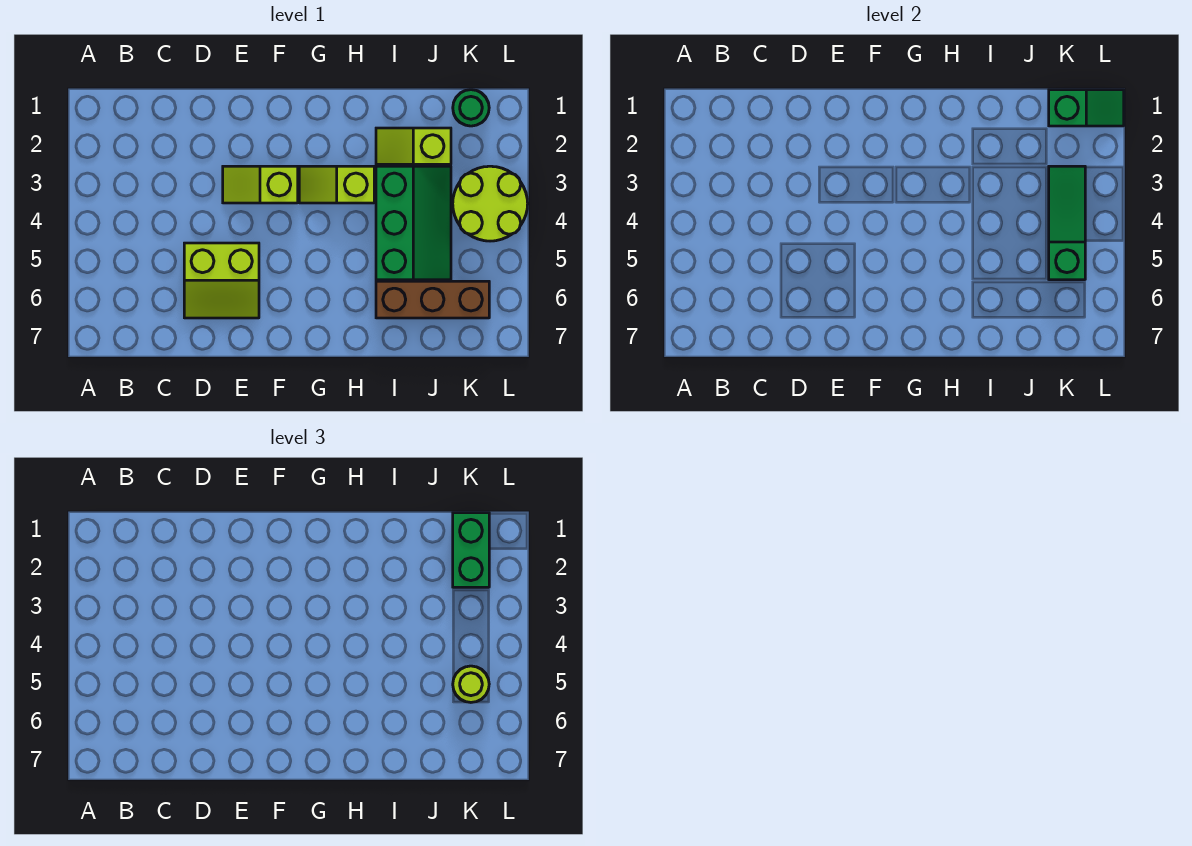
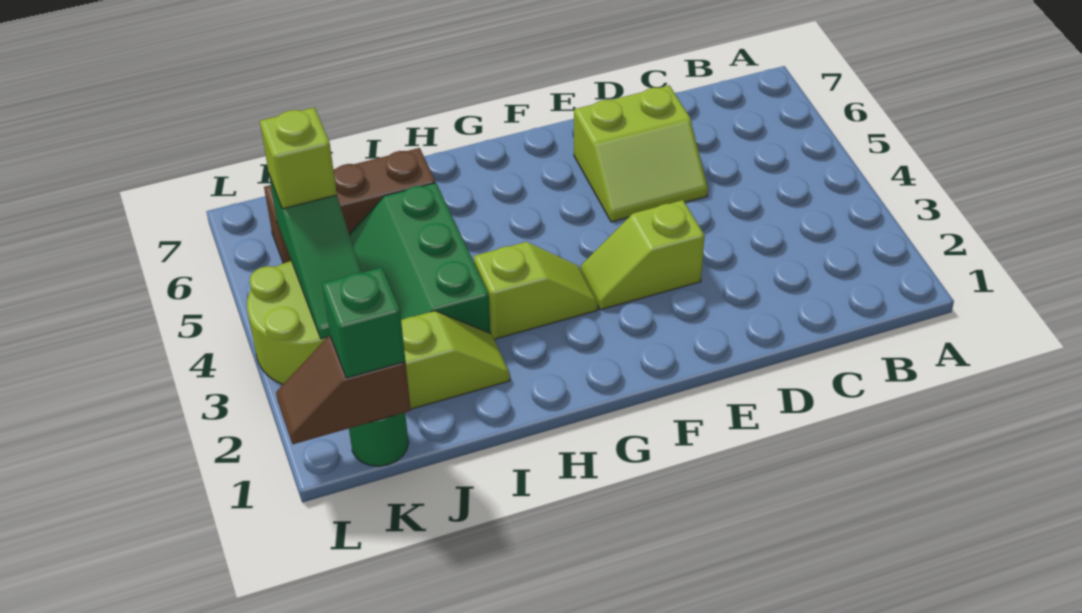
lime slope D5:E6 level 1 top 5 -> lime slope D5:E6 level 1 top 6
lime slope E3:F3 level 1 top F -> lime slope E3:F3 level 1 top E
green slope K1:L1 level 2 top K -> brown slope K1:L1 level 2 top K
green brick K1:K2 level 3 -> green brick K1 level 3
lime round brick K5 level 3 -> lime brick K5 level 3

